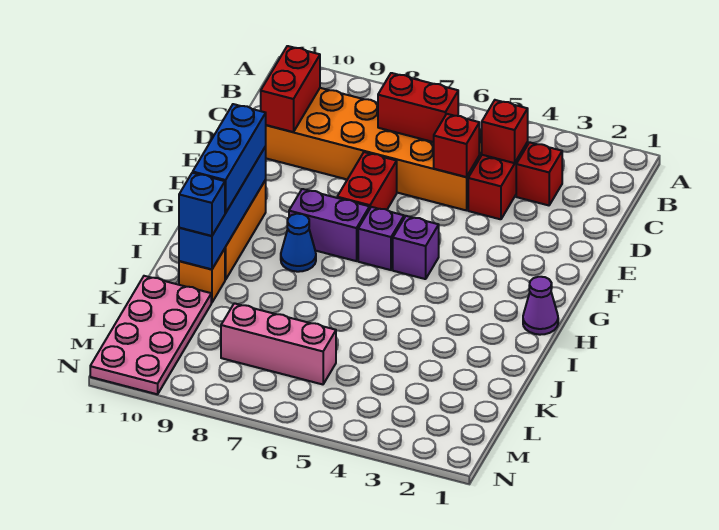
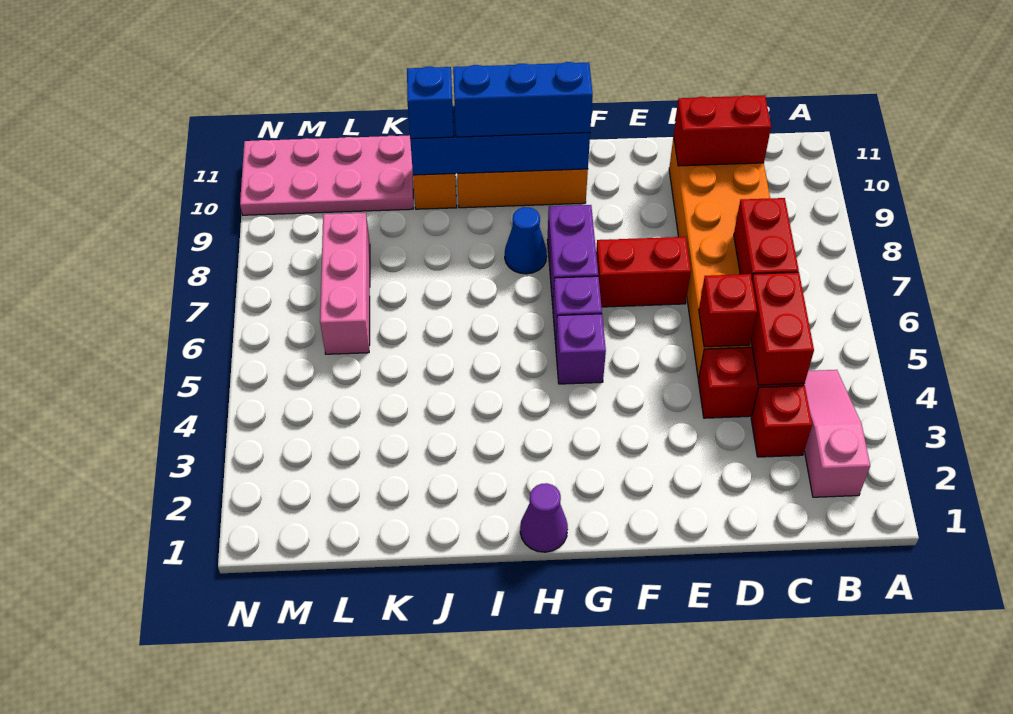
none -> pink slope B2:B4 level 1 top 2
red brick C4 level 2 -> red brick C4:C5 level 2

